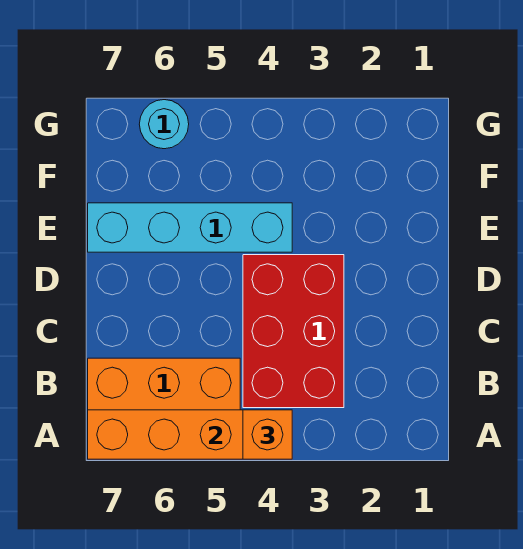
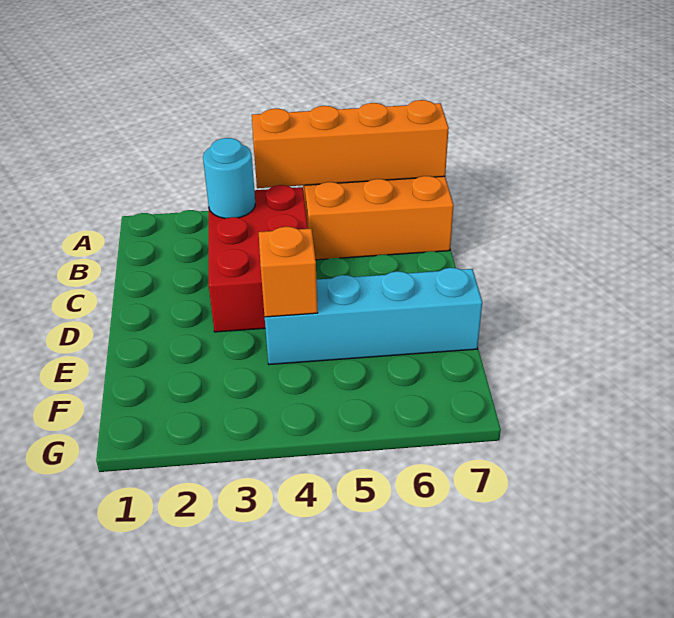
orange brick A4 level 3 -> orange brick E4 level 2
cyan round brick G6 level 1 -> cyan round brick B3 level 2

